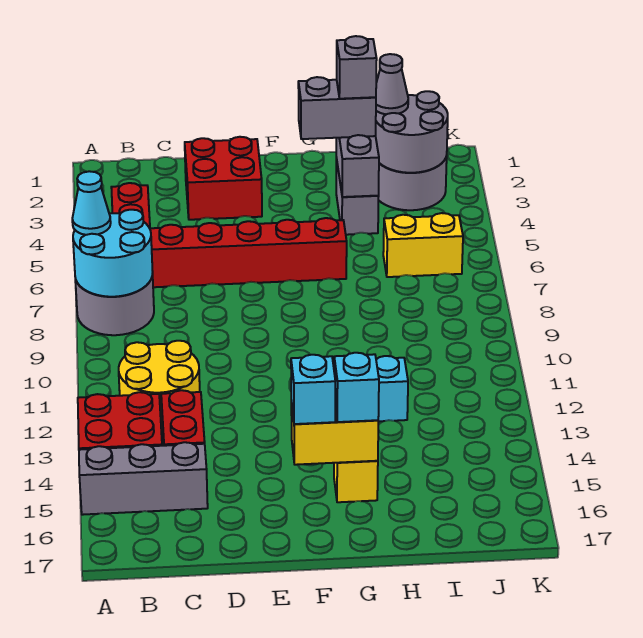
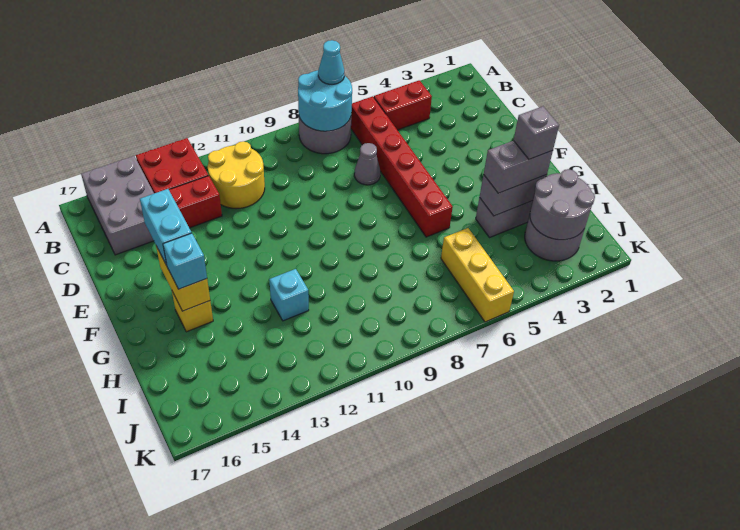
grey brick A15:C15 level 1 -> grey brick A15:C16 level 1
red brick D2:E3 level 1 -> none
cyan brick F15 level 3 -> cyan brick E15:F15 level 3
grey brick G3:H3 level 3 -> grey brick H3:H4 level 3
grey cone I2 level 3 -> grey cone D7 level 1
yellow brick I6:J6 level 1 -> yellow brick I6:K6 level 1

